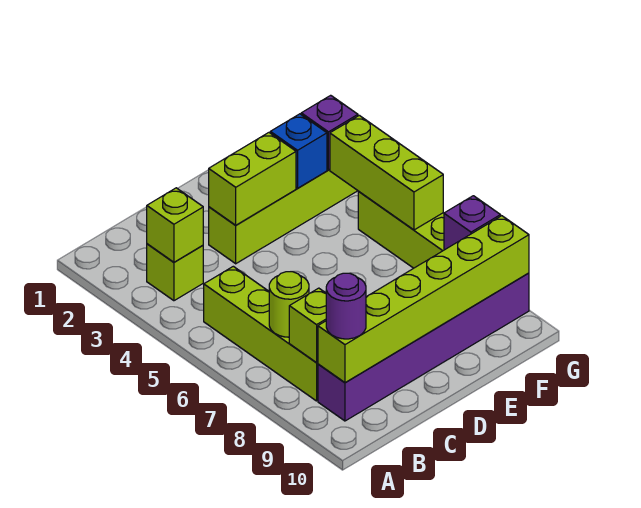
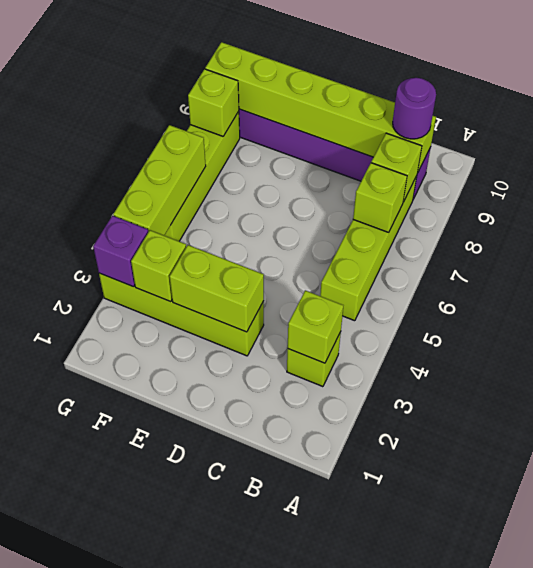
lime round brick B7 level 2 -> lime brick B7 level 2
blue brick F3 level 2 -> lime brick F3 level 2
purple brick G8 level 2 -> lime brick G8 level 2

